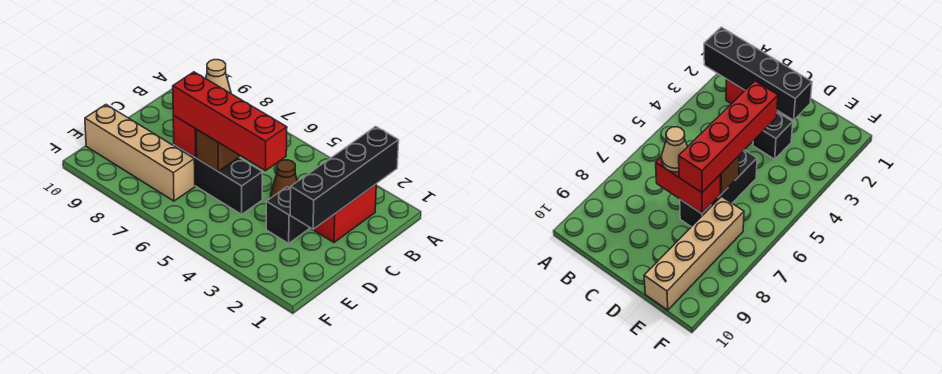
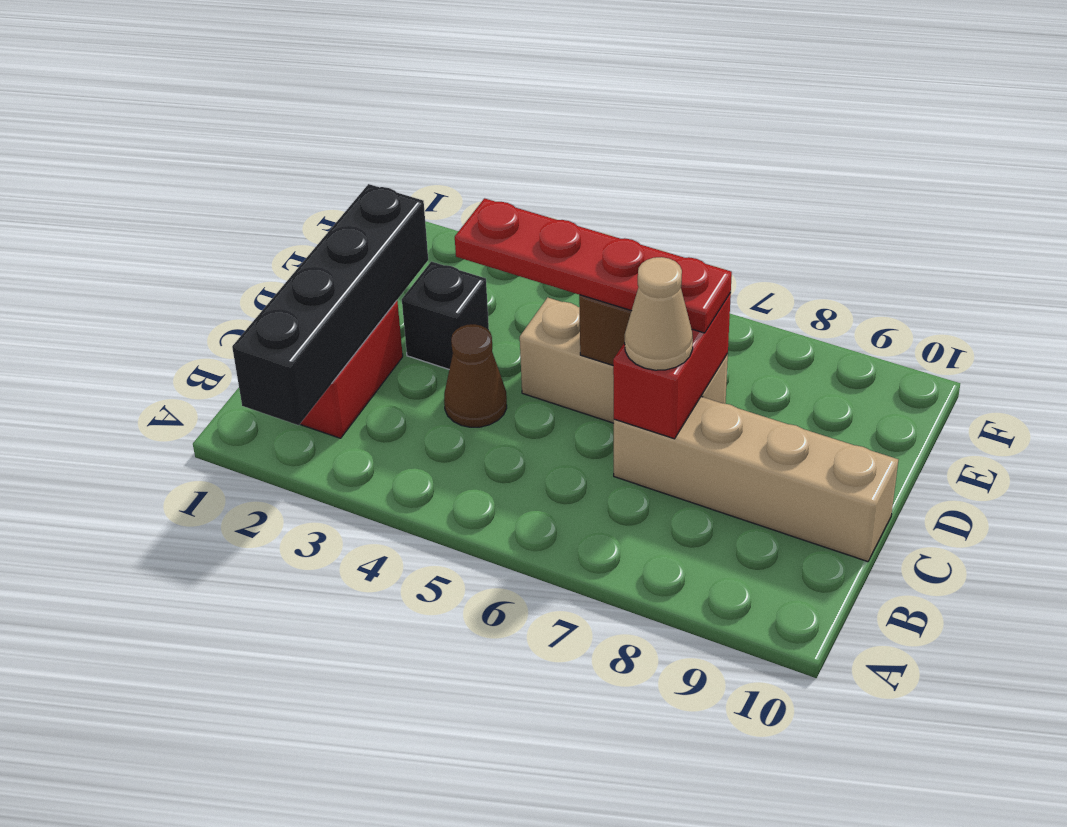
red brick D4:D7 level 3 -> red plate D4:D7 level 3
black brick D5:D7 level 1 -> tan brick D5:D7 level 1
tan brick E7:E10 level 1 -> tan brick C7:C10 level 1

